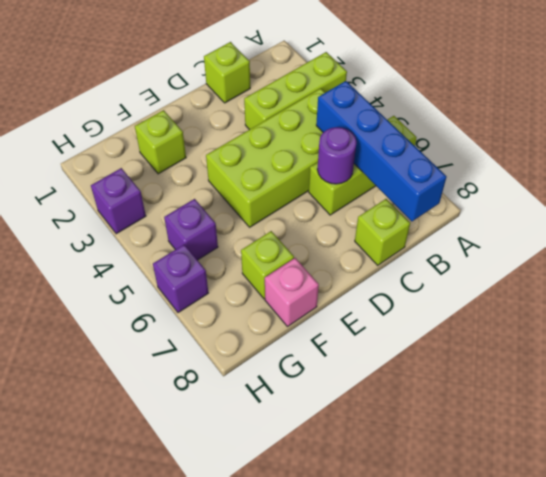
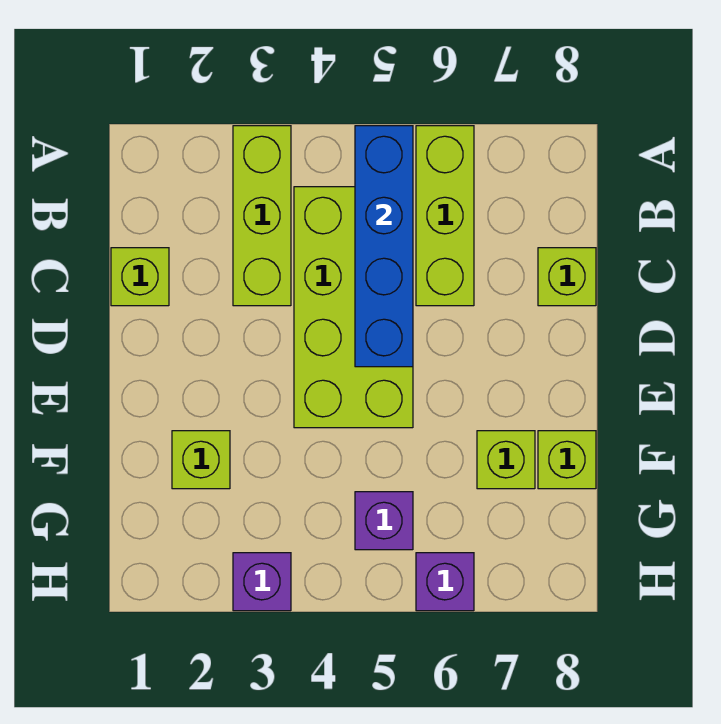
blue brick B5:B8 level 2 -> blue brick A5:D5 level 2
purple round brick C6 level 2 -> none
pink brick F8 level 1 -> lime brick F8 level 1

